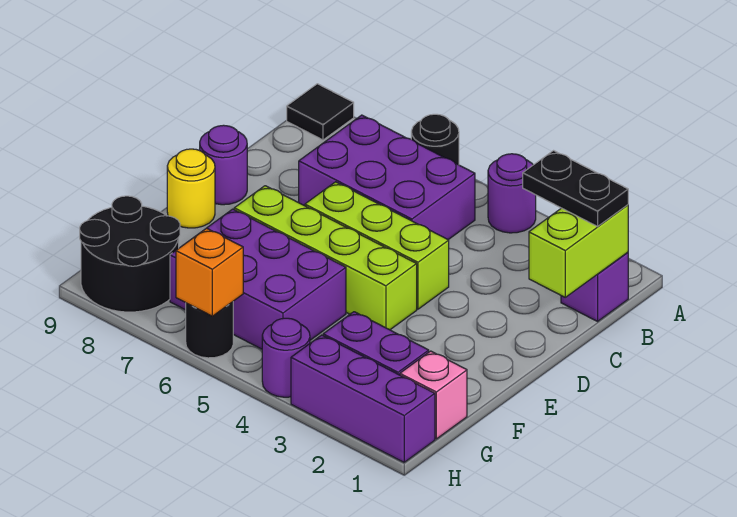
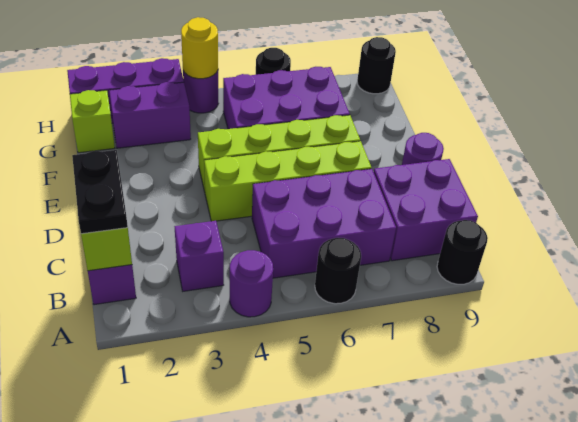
black tile A9 level 1 -> black round brick A9 level 1
black plate B1:B2 level 3 -> black plate B1:C1 level 3
none -> purple brick B3 level 1
none -> purple brick B8:C9 level 1
lime brick D4:D6 level 1 -> lime brick D4:D7 level 1
yellow round brick E9 level 1 -> yellow round brick H4 level 2
pink brick G1 level 1 -> lime brick G1 level 1
black round brick G8:H9 level 1 -> black round brick H9 level 1
orange brick H6 level 2 -> none

